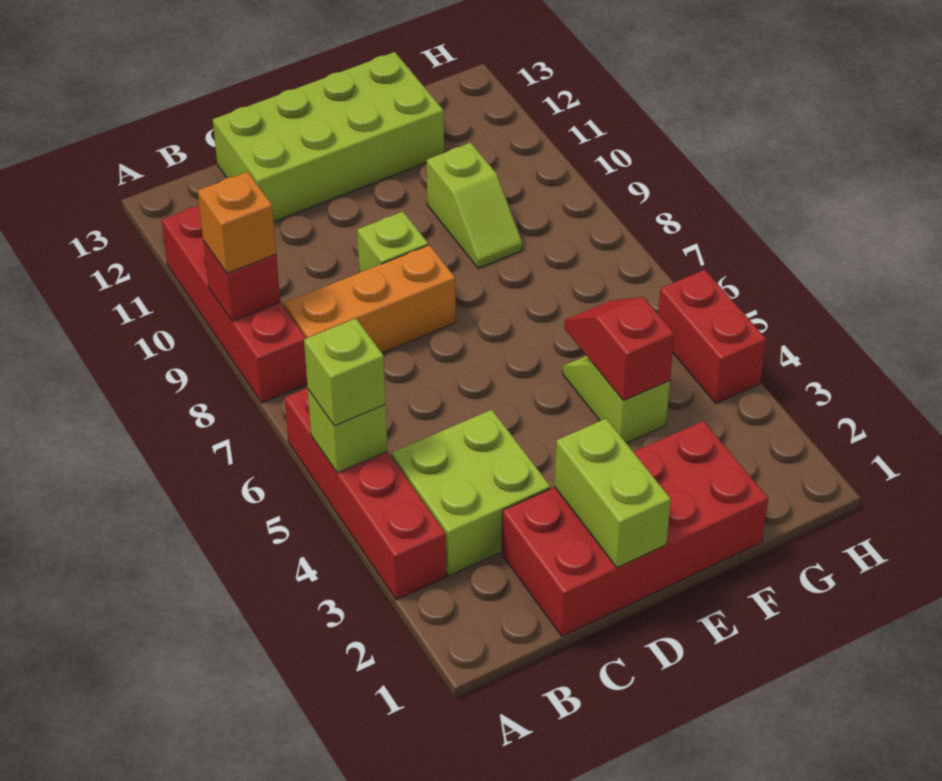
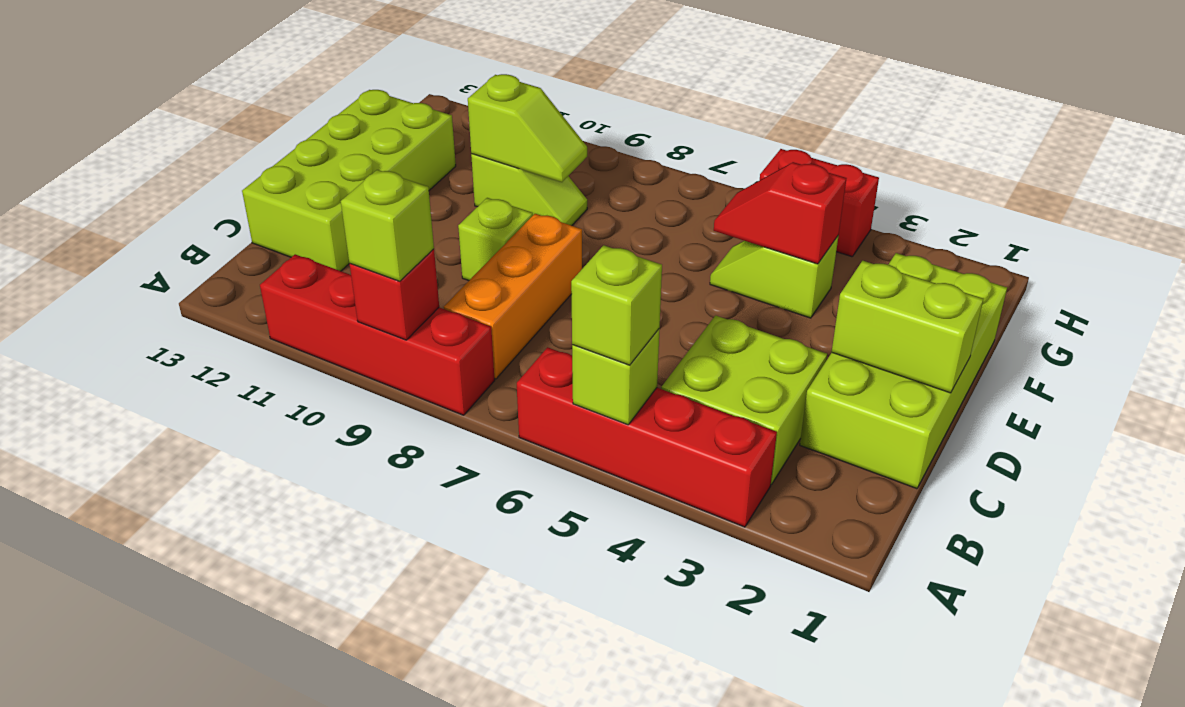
orange brick A9 level 3 -> lime brick A9 level 3
red brick C1:F2 level 1 -> lime brick C1:F2 level 1
none -> lime slope F9:F10 level 2 top 10

